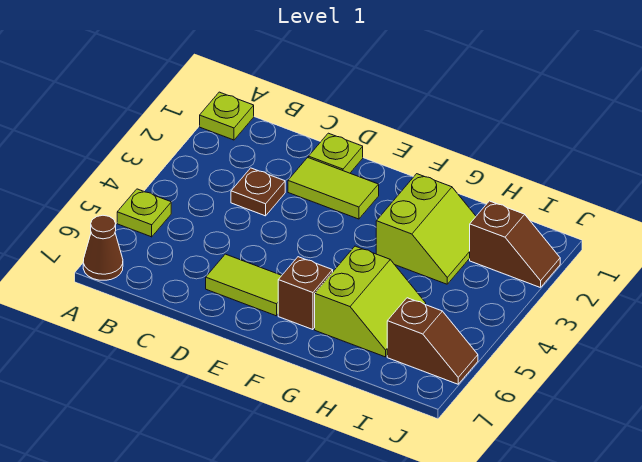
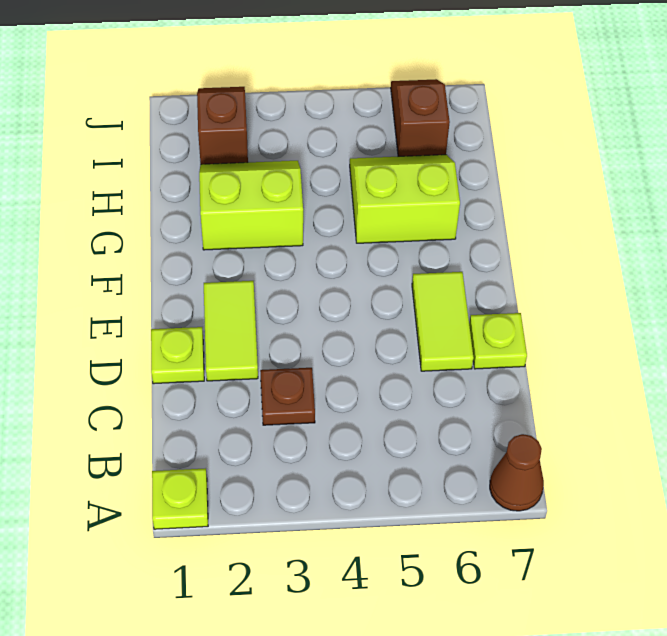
lime plate A5 level 1 -> lime plate D7 level 1
brown brick F6 level 1 -> none

